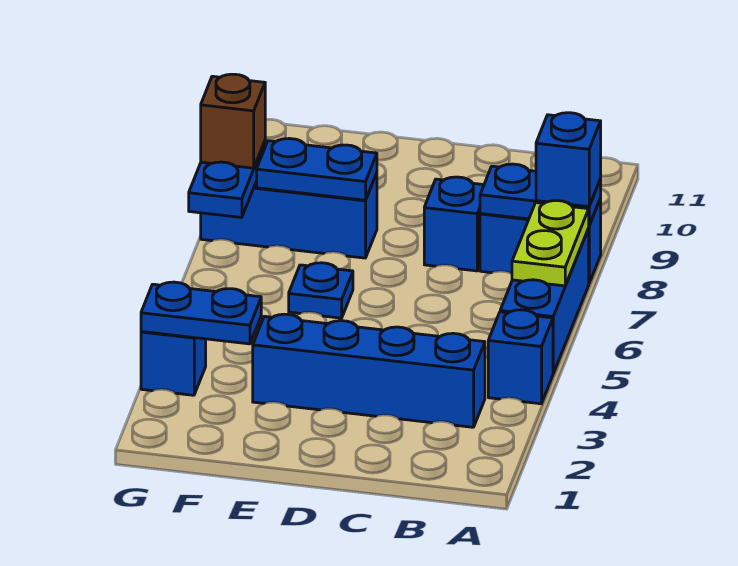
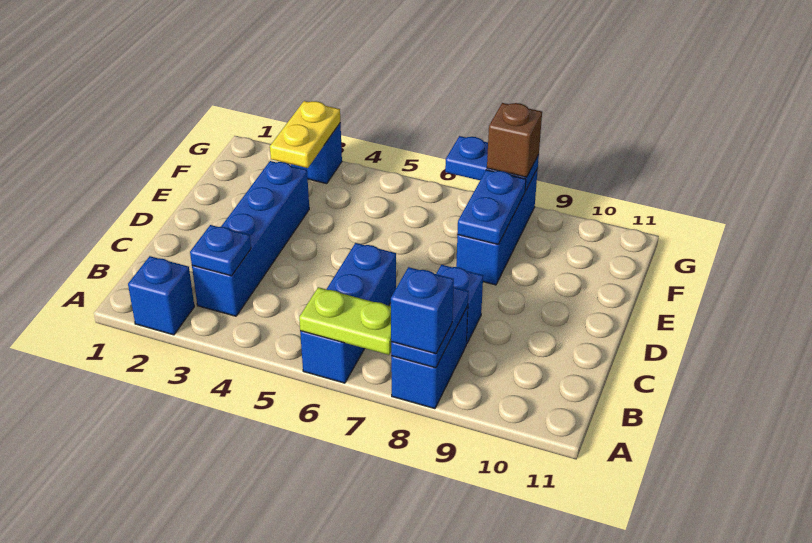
blue brick A4 level 1 -> blue brick A2 level 1
blue brick A5:A7 level 1 -> blue brick A6:C6 level 1
blue plate E6 level 1 -> blue plate B3 level 2
blue plate F3:G3 level 2 -> yellow plate F3:G3 level 2

